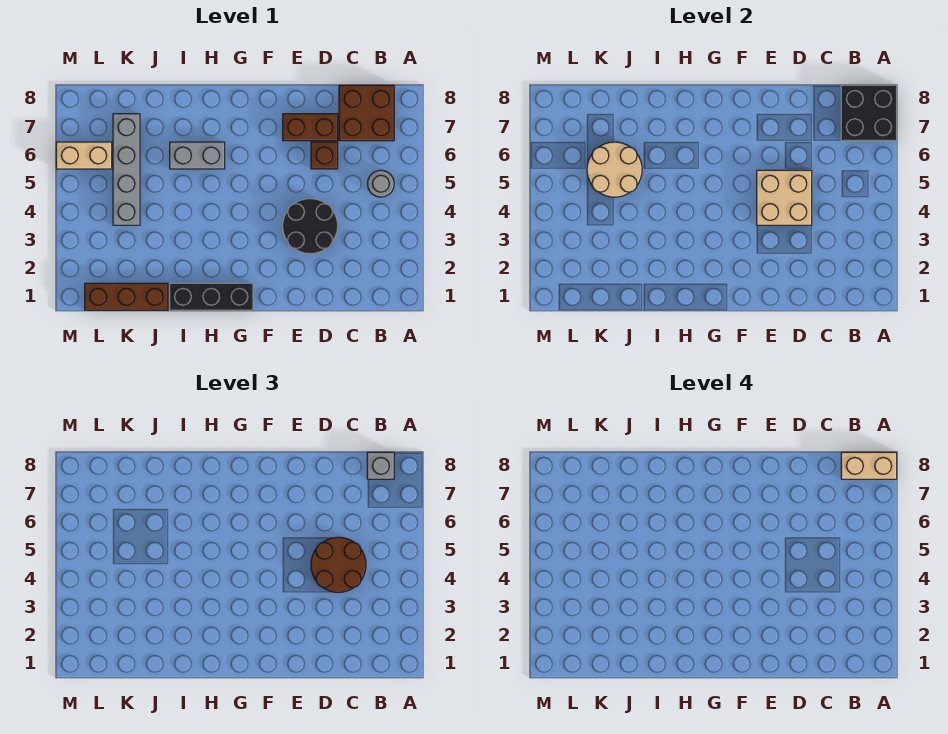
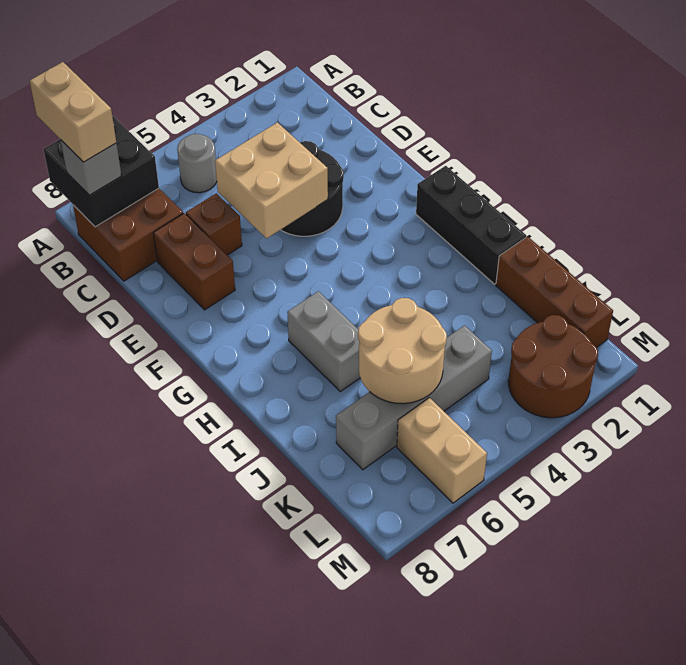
brown round brick C4:D5 level 3 -> brown round brick L2:M3 level 1

